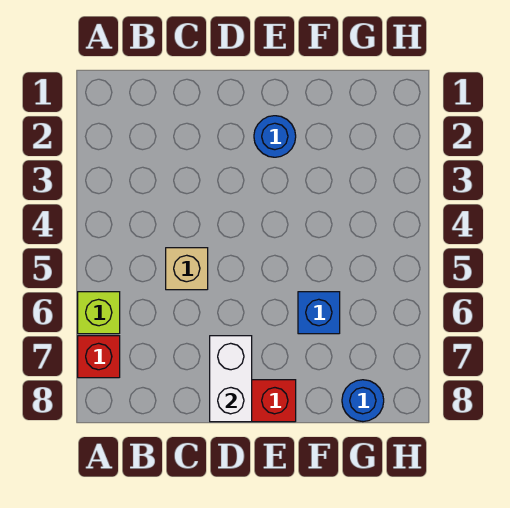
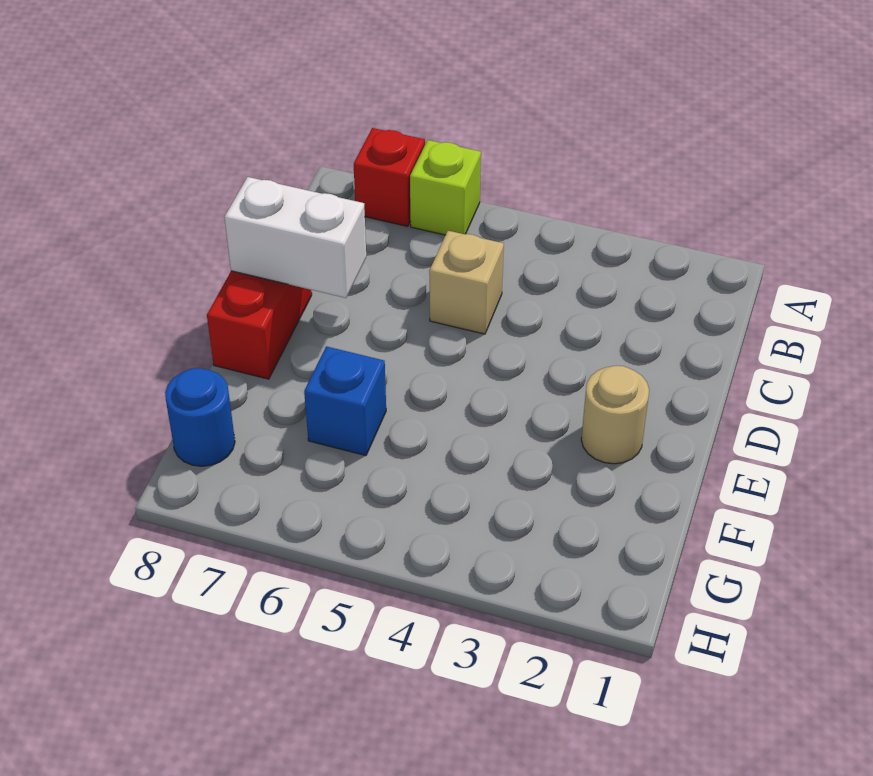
blue round brick E2 level 1 -> tan round brick E2 level 1

